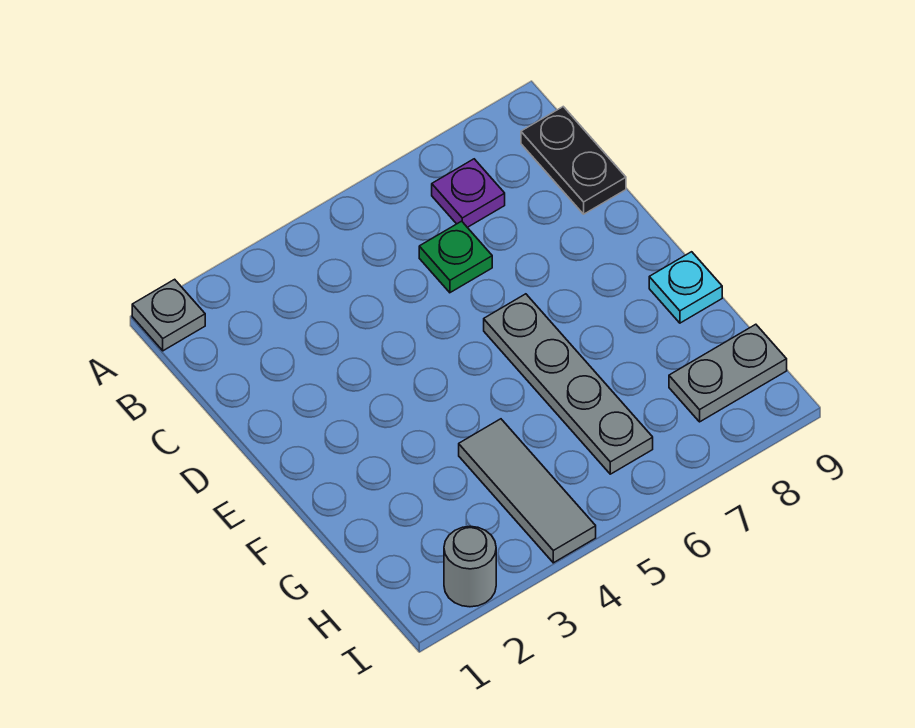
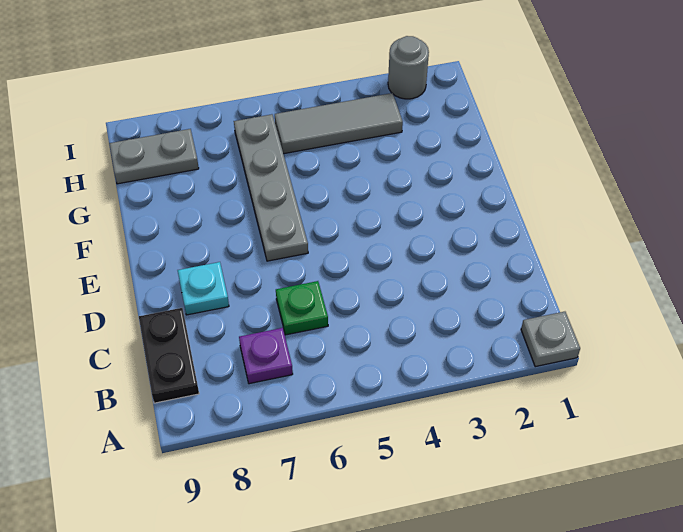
cyan plate F9 level 1 -> cyan plate D8 level 1
grey tile G4:I4 level 1 -> grey tile H3:H5 level 1

